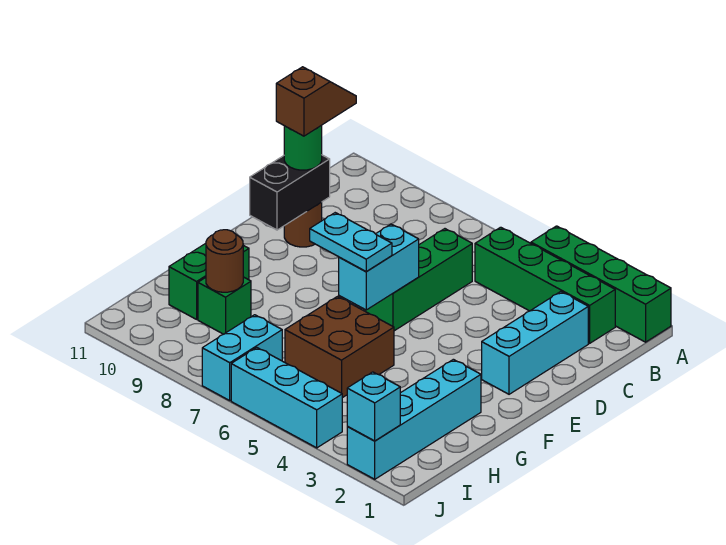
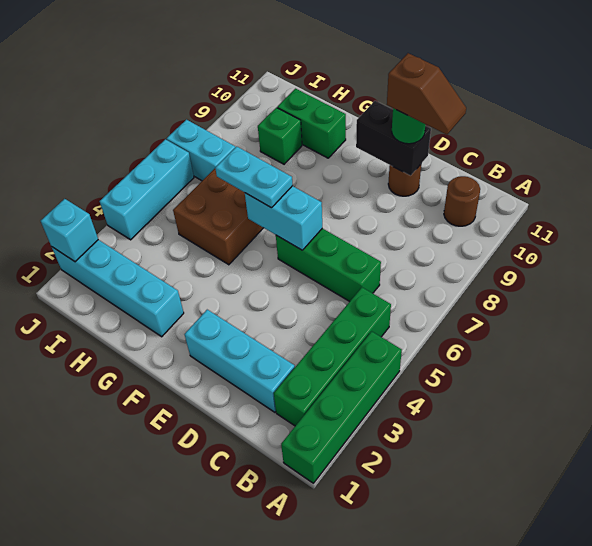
cyan plate F6:F7 level 3 -> cyan plate F6:G6 level 3
brown round brick H9 level 2 -> brown round brick B10 level 1

